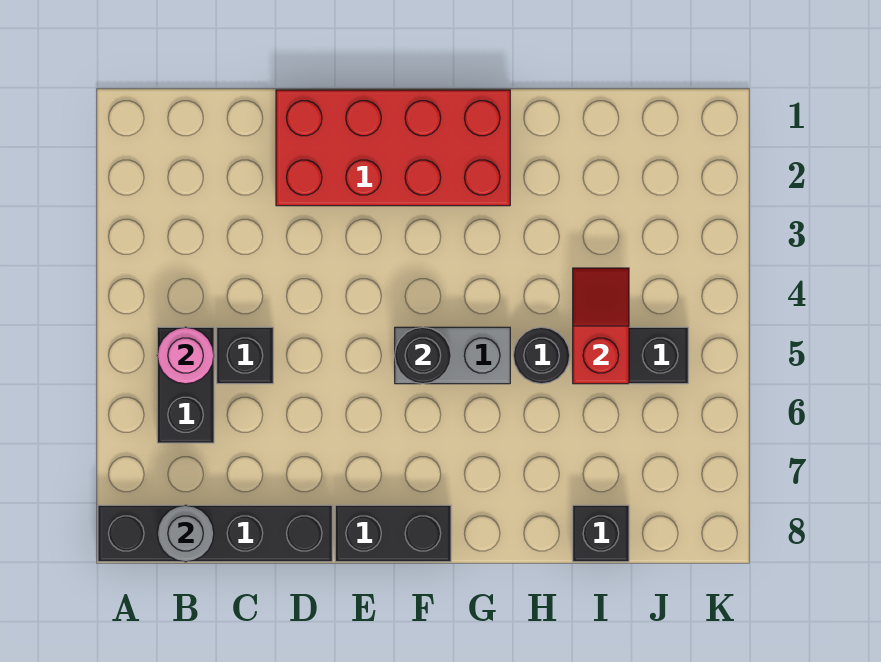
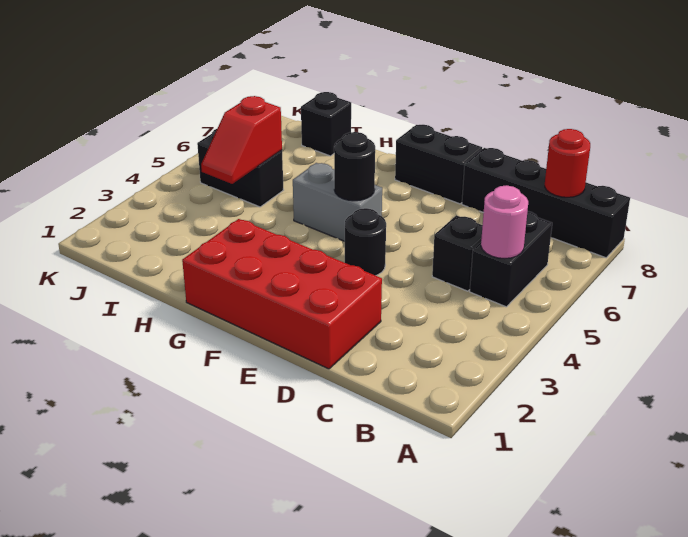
grey round brick B8 level 2 -> red round brick B8 level 2
black round brick H5 level 1 -> black round brick E4 level 1

